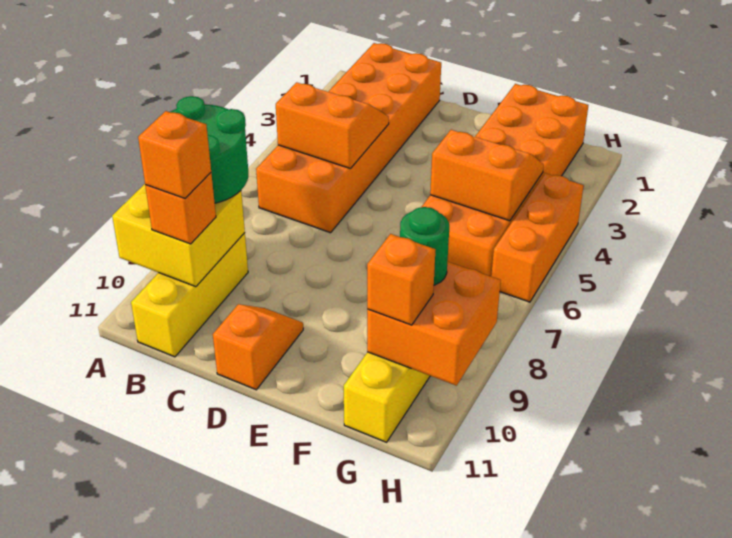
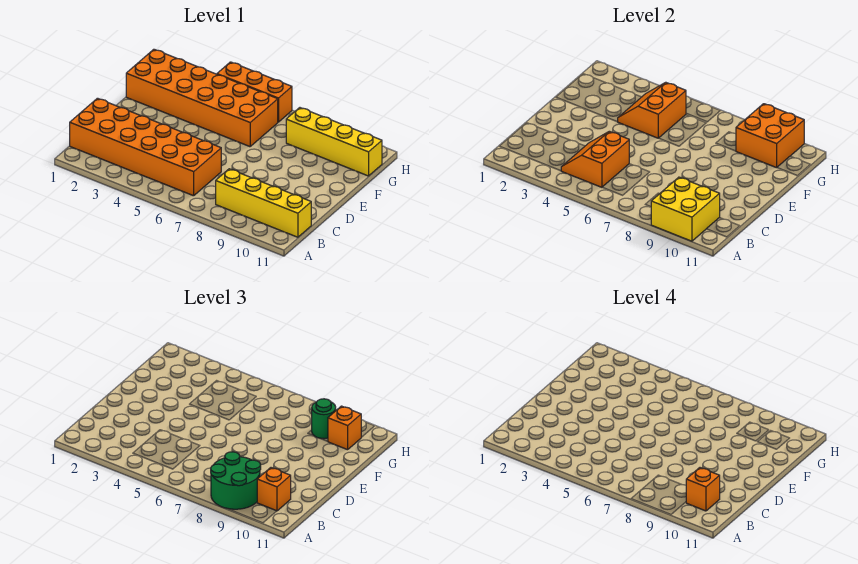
yellow brick B9:B11 level 1 -> yellow brick B8:B11 level 1
orange slope D10:D11 level 1 top 11 -> none

